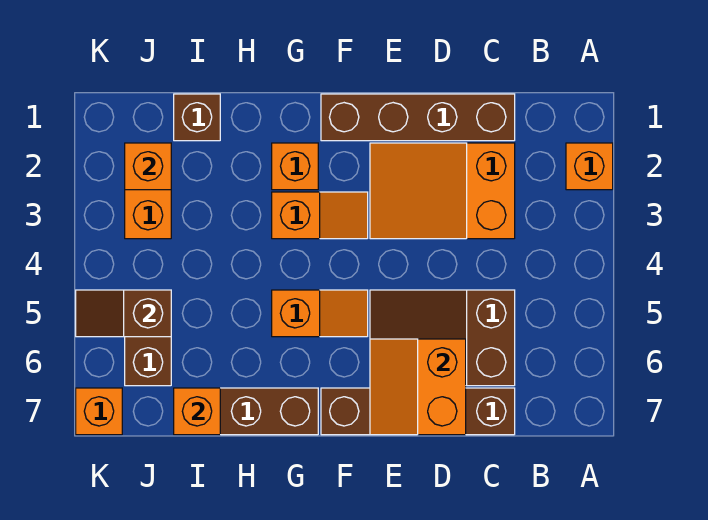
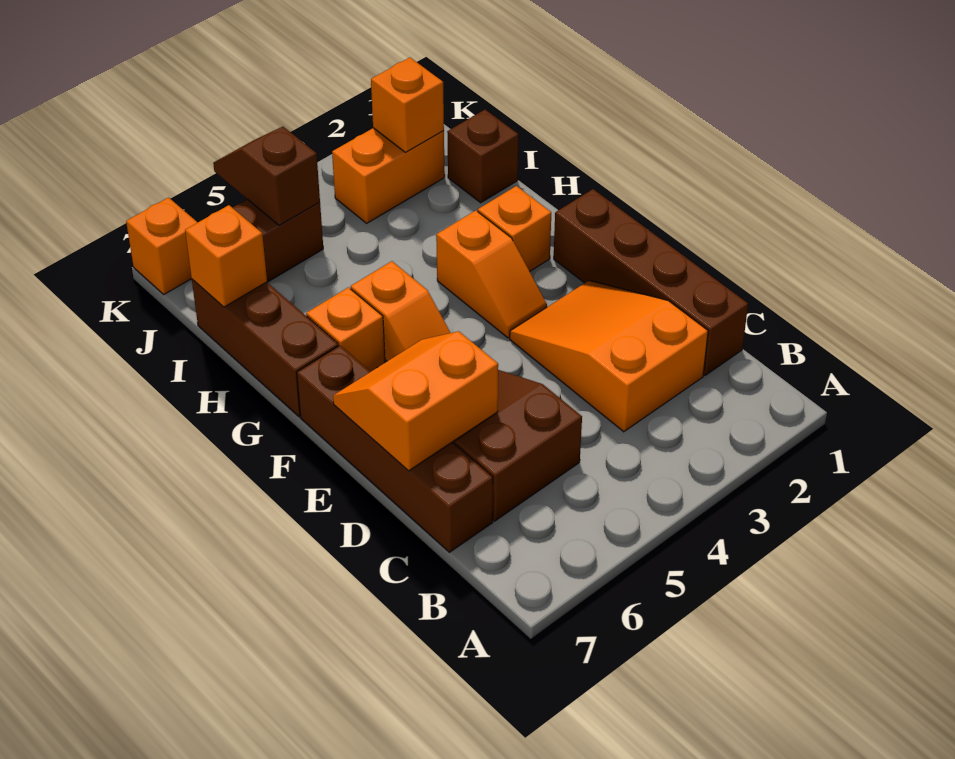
orange brick A2 level 1 -> orange brick G6 level 1

